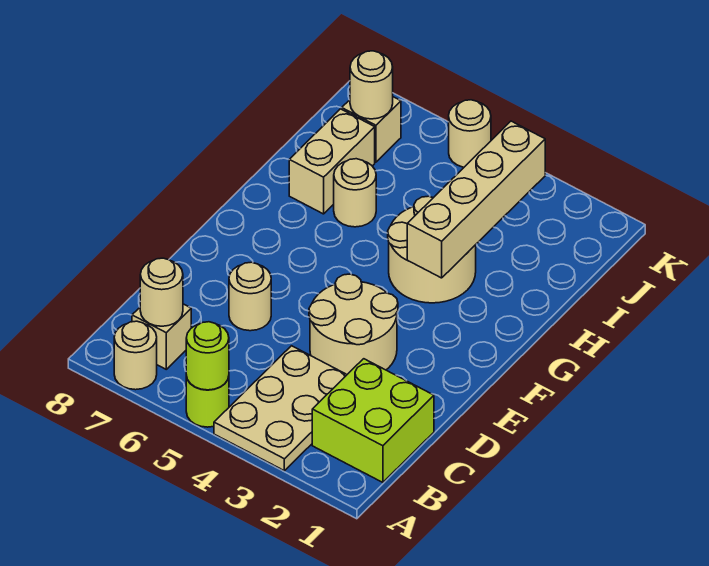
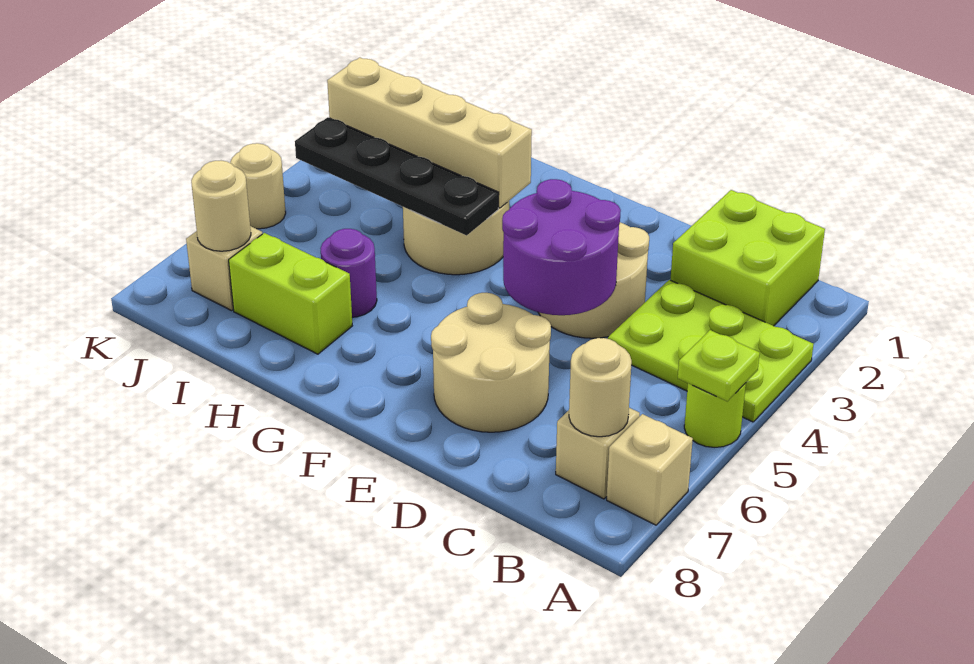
tan plate A3:C4 level 1 -> lime plate A3:C4 level 1
lime round brick A5 level 2 -> lime plate A5 level 2
tan round brick A7 level 1 -> tan brick A7 level 1
none -> purple round brick D4:E5 level 2
tan round brick D6 level 1 -> tan round brick D6:E7 level 1
none -> black plate G4:J4 level 2
tan round brick H6 level 1 -> purple round brick H6 level 1
tan brick H7:I7 level 1 -> lime brick H7:I7 level 1

